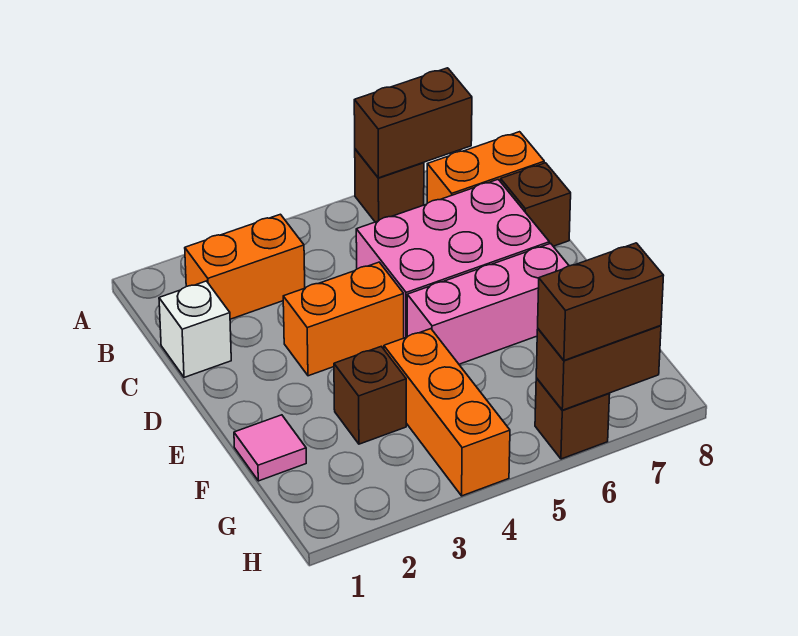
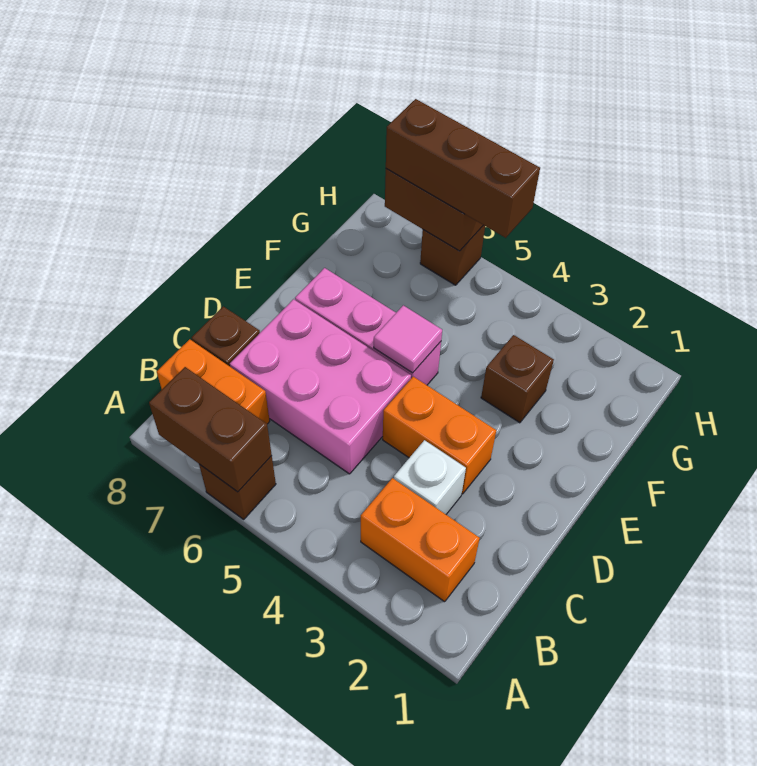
white brick C1 level 1 -> white brick C3 level 1
pink tile F1 level 1 -> pink tile E5 level 2
orange brick F4:H4 level 1 -> none
brown brick H6:H7 level 3 -> brown brick H5:H7 level 3

